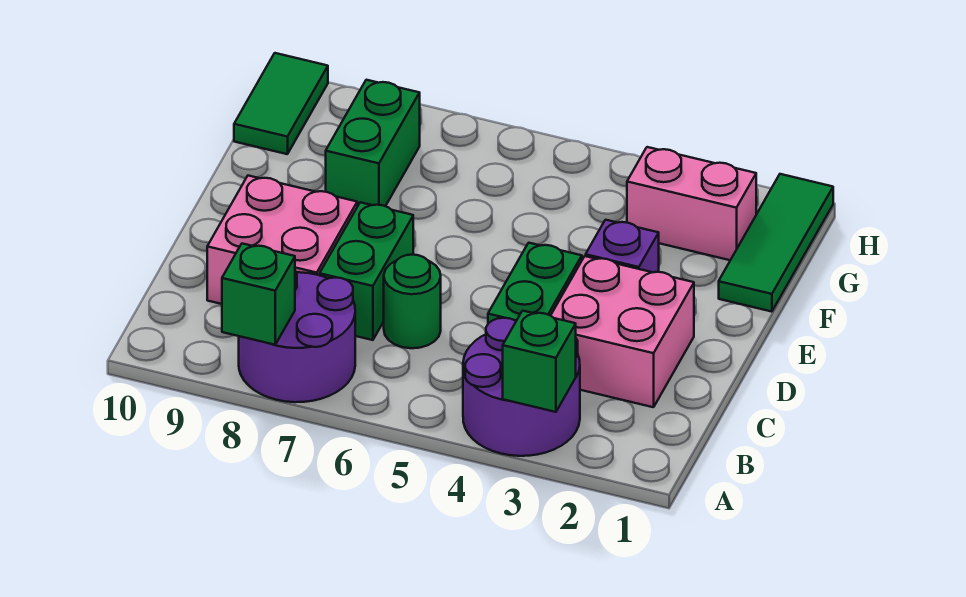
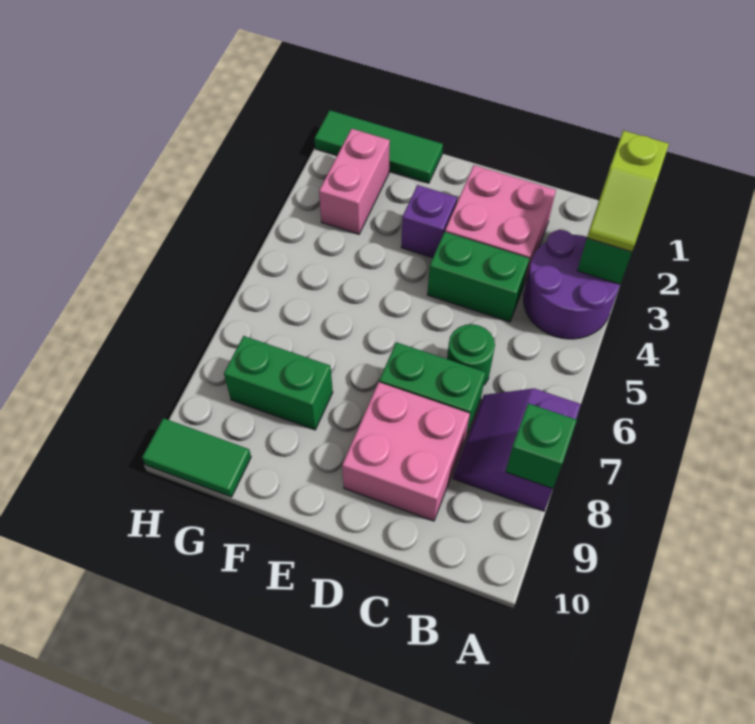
none -> lime slope A2:A3 level 3 top 2
purple round brick A7:B8 level 1 -> purple slope A7:B8 level 1 top A

